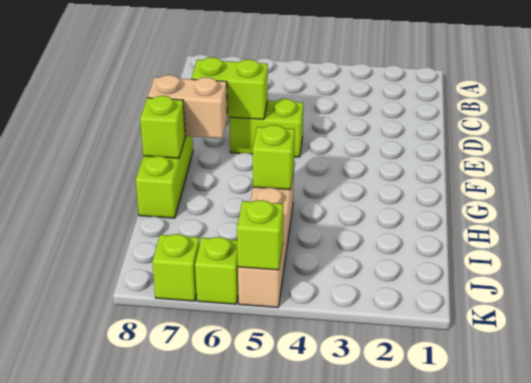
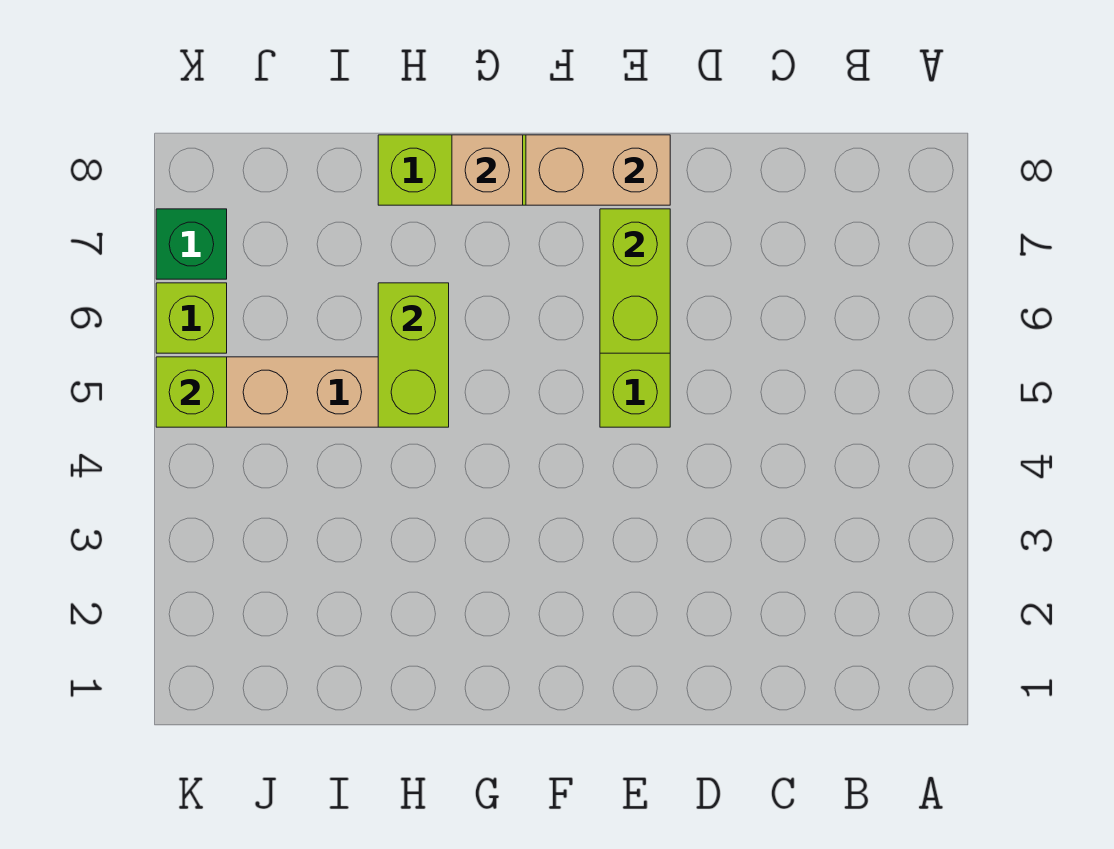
tan brick F7:F8 level 2 -> tan brick E8:F8 level 2
lime brick G8 level 2 -> tan brick G8 level 2
lime brick H5 level 2 -> lime brick H5:H6 level 2
lime brick K7 level 1 -> green brick K7 level 1

